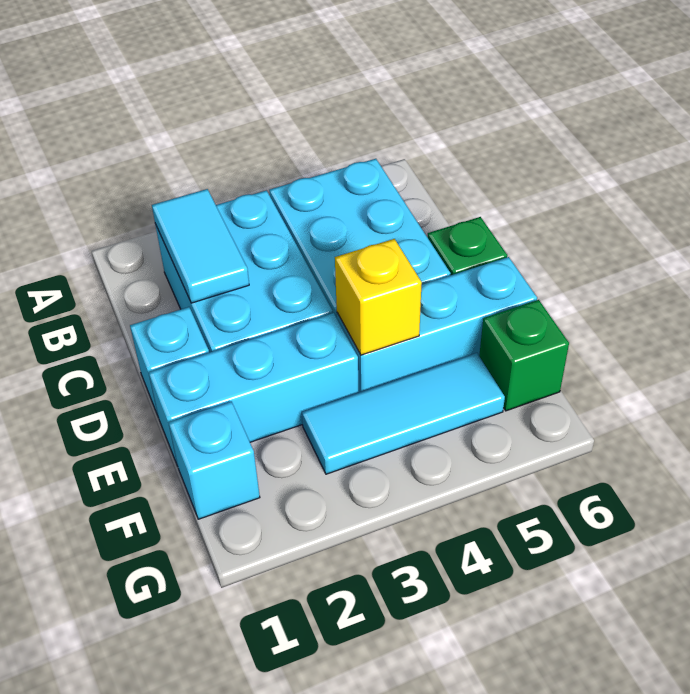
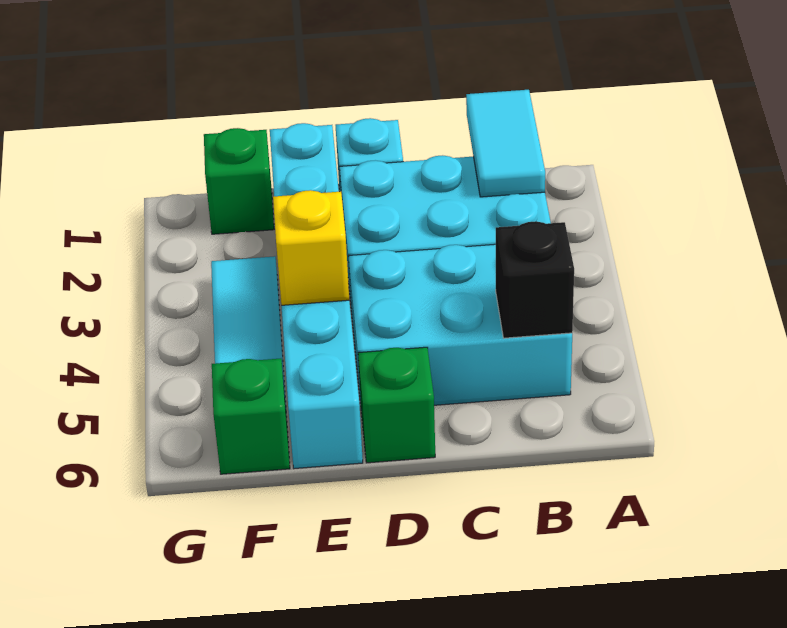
cyan tile B2:C2 level 2 -> cyan tile B1:B2 level 2
none -> black brick B5 level 2
cyan brick F1 level 1 -> green brick F1 level 1

